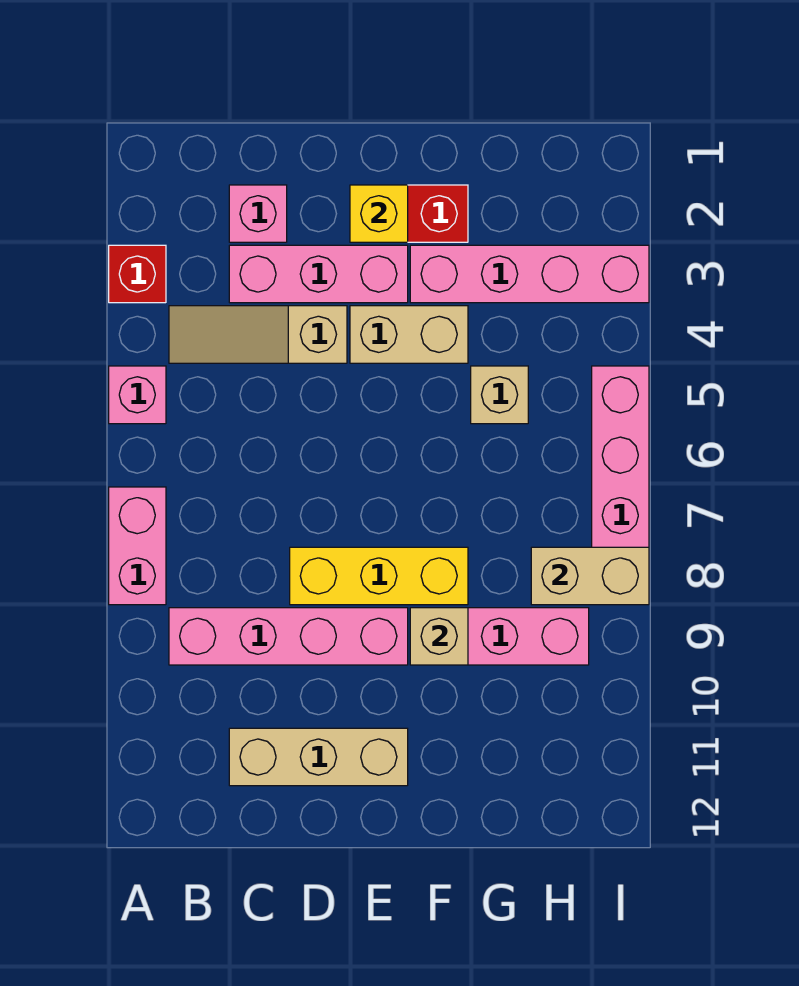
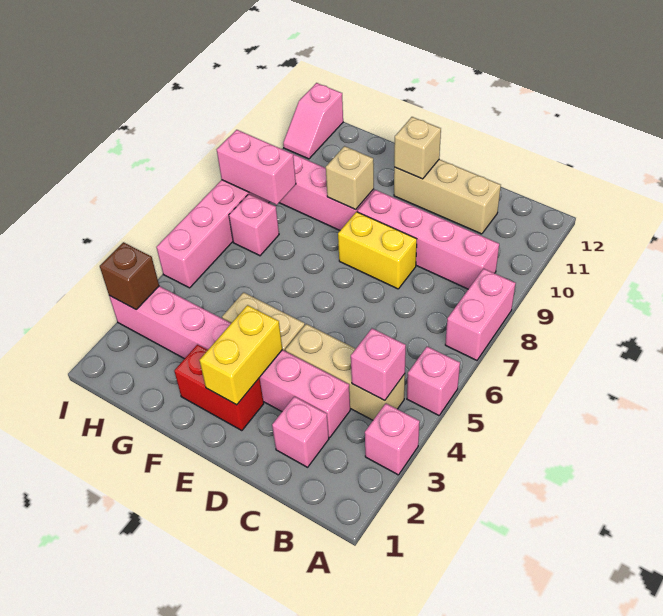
red brick A3 level 1 -> pink brick A3 level 1
tan slope B4:D4 level 1 top D -> tan brick B4:D4 level 1
none -> pink brick B4 level 2
yellow brick D8:F8 level 1 -> yellow brick D8:E8 level 1
yellow brick E2 level 2 -> yellow brick E2:E3 level 2
tan brick G5 level 1 -> tan brick E11 level 2
none -> pink brick H7 level 1
tan brick H8:I8 level 2 -> pink brick H8:I8 level 2
none -> brown brick I3 level 2
none -> pink slope I11:I12 level 1 top 12

